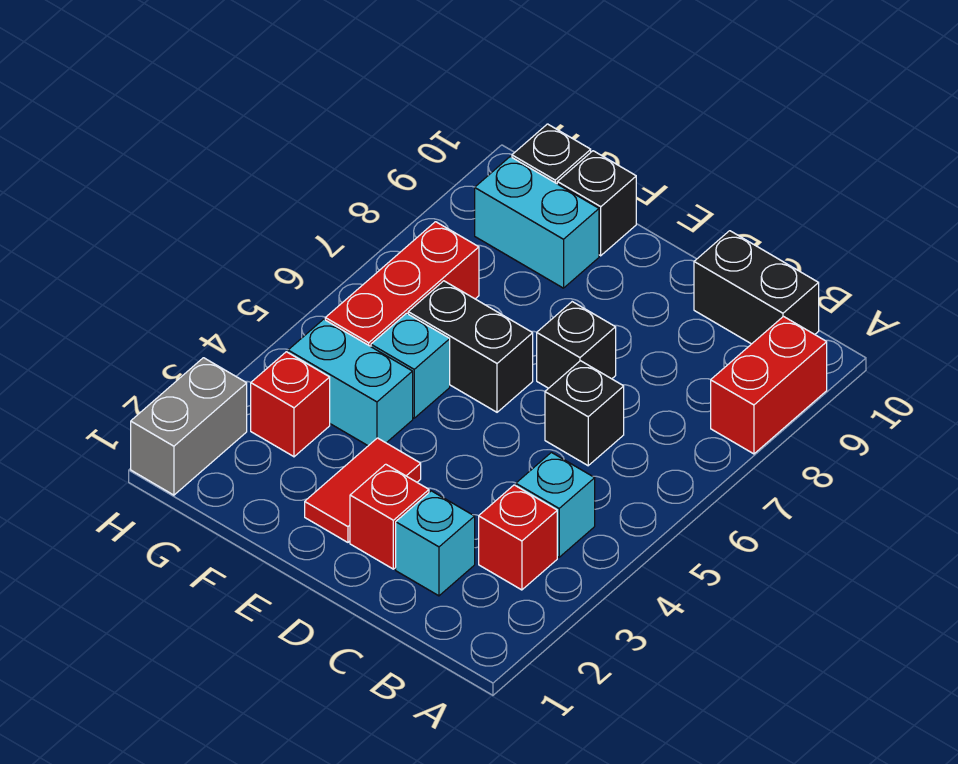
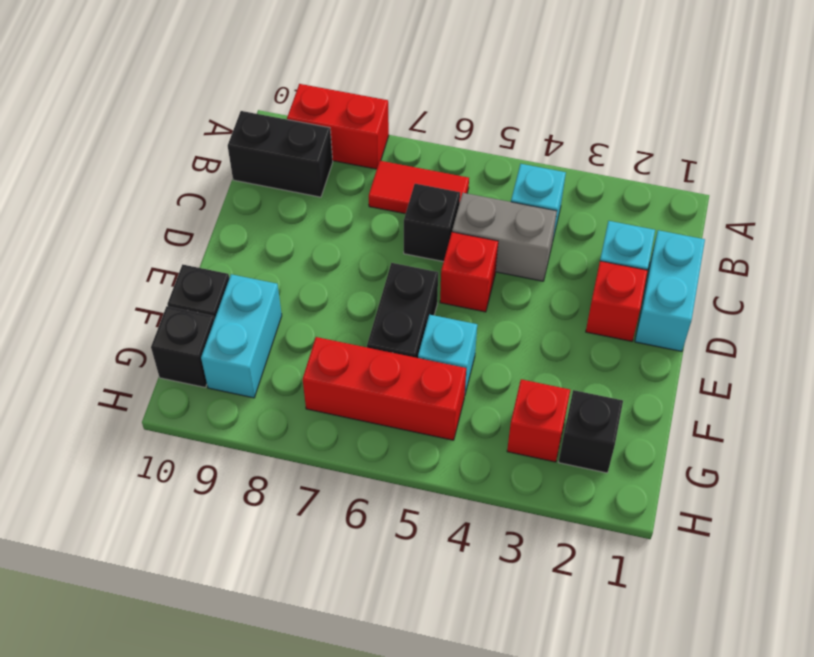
red brick B3 level 1 -> red brick D5 level 1
black brick B10:C10 level 1 -> black brick B9:B10 level 1
black brick D7 level 1 -> black brick G2 level 1
red tile E2:E3 level 1 -> red tile B6:B7 level 1
cyan brick F4:G4 level 1 -> cyan brick C1:D1 level 1
grey brick H1:H2 level 1 -> grey brick C4:C5 level 1

